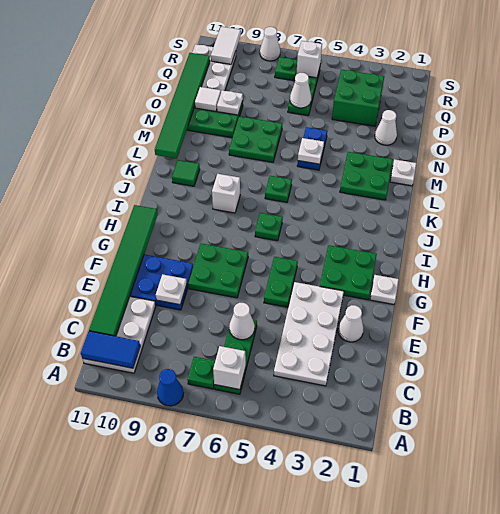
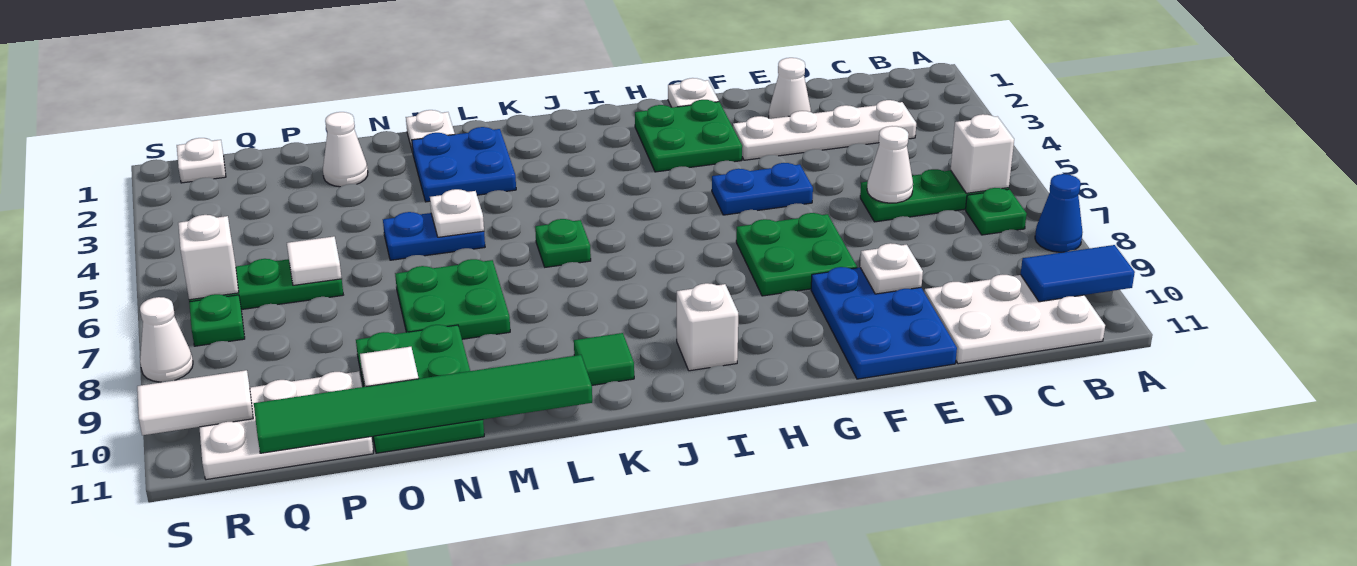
blue tile B10:B11 level 2 -> blue tile A10:B10 level 2
white plate C3:F4 level 1 -> white plate C3:F3 level 1
green tile C11:H11 level 2 -> none
green plate F5:G5 level 1 -> blue plate F5:G5 level 1
green plate I6 level 1 -> none
white brick J8 level 1 -> white brick I10 level 1
green plate L2:M3 level 1 -> blue plate L2:M3 level 1
white plate O9 level 2 -> white plate R1 level 1
green brick P3:Q4 level 1 -> none
white cone P6 level 2 -> white tile P6 level 2

